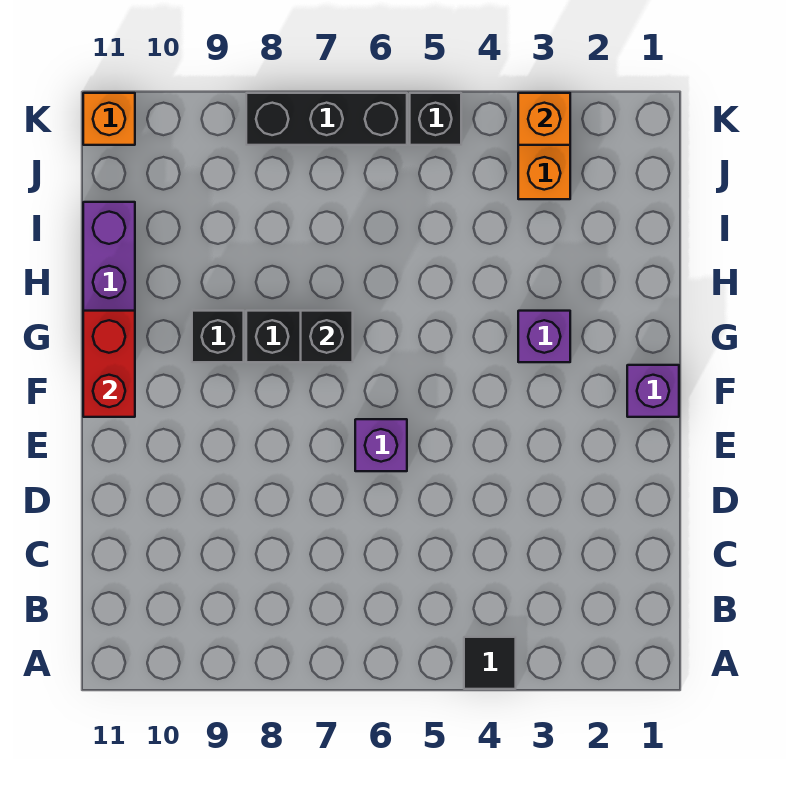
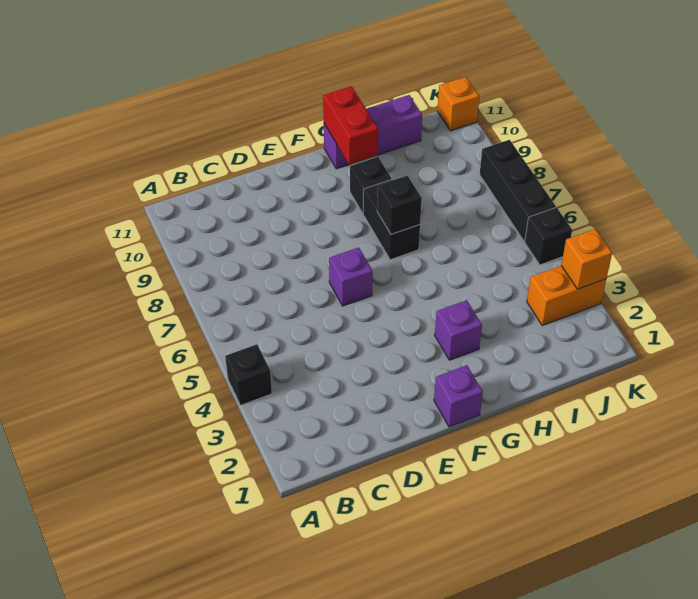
black tile A4 level 1 -> black brick A4 level 1
red brick F11:G11 level 2 -> red brick G10:G11 level 2

